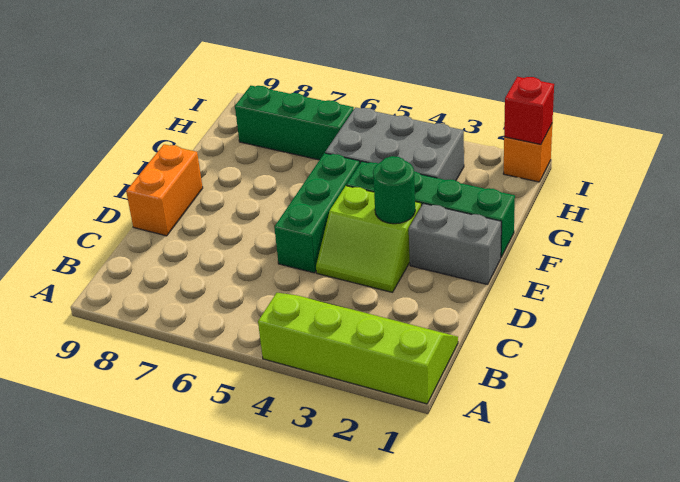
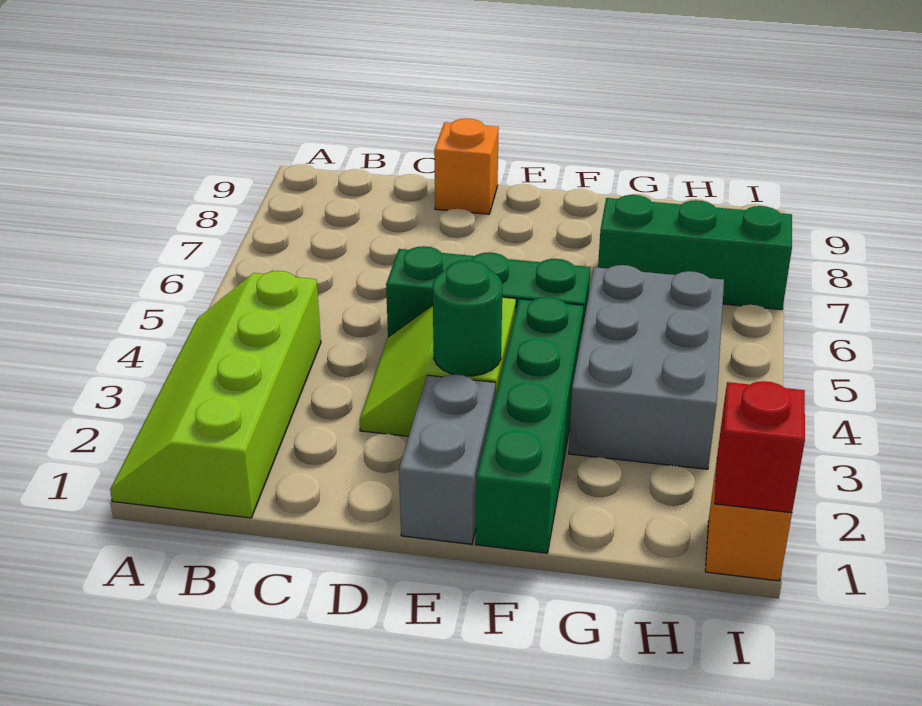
lime slope A1:B4 level 1 top A -> lime slope A1:B4 level 1 top B
orange brick D9:E9 level 1 -> orange brick D9 level 1
green brick H6:H8 level 1 -> green brick G7:I7 level 1

